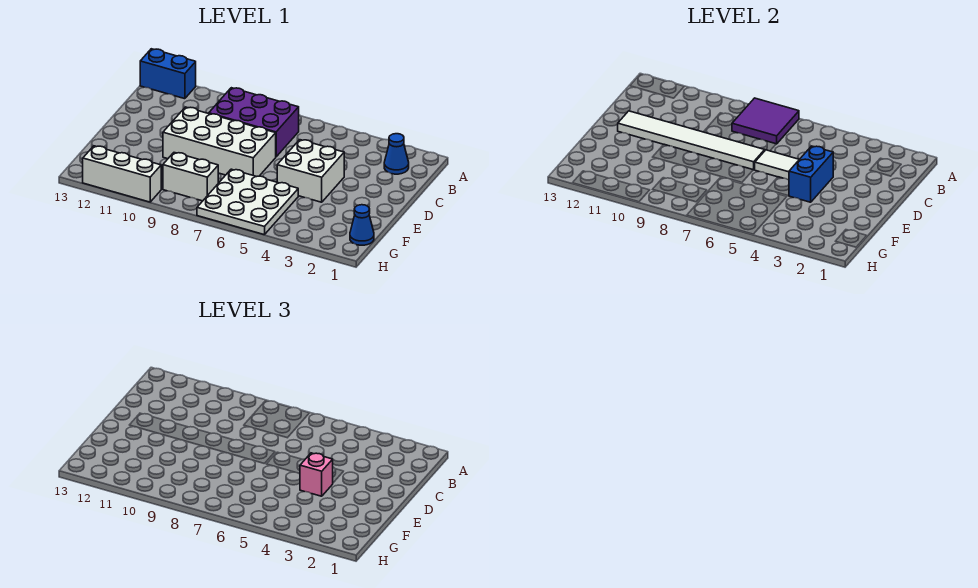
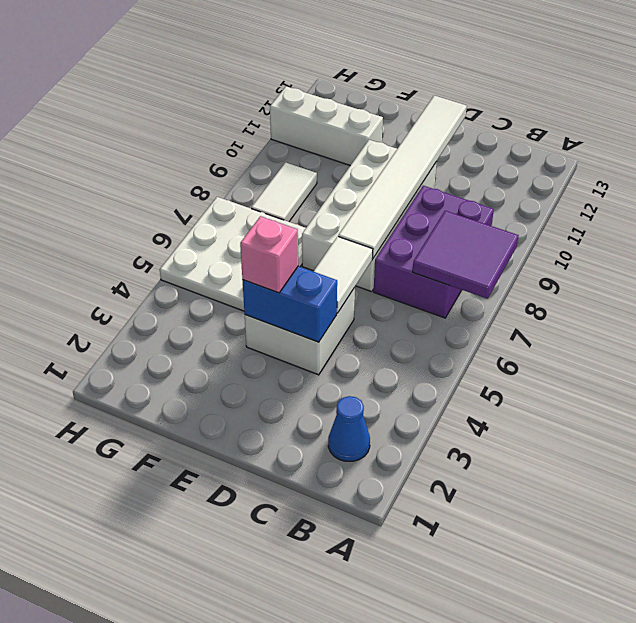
blue brick A12:A13 level 1 -> none
blue cone G1 level 1 -> none
white brick G8:G9 level 1 -> white tile G8:G9 level 1
white brick H10:H12 level 1 -> white brick F11:H11 level 1

